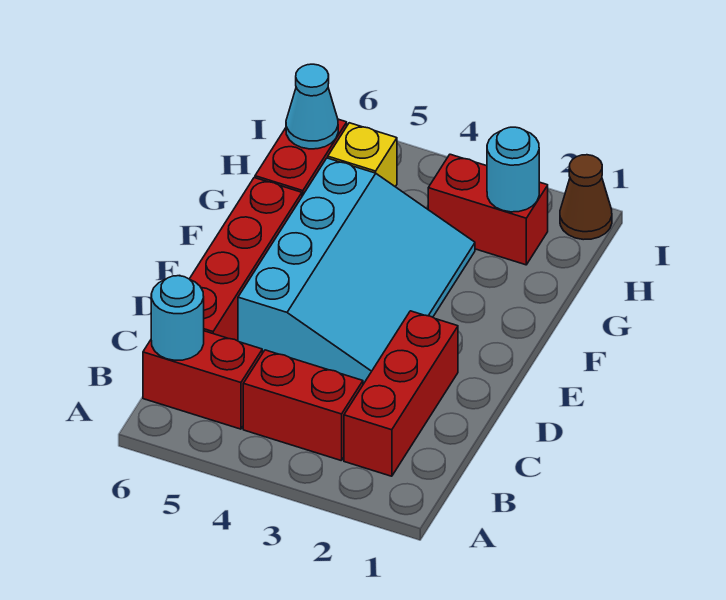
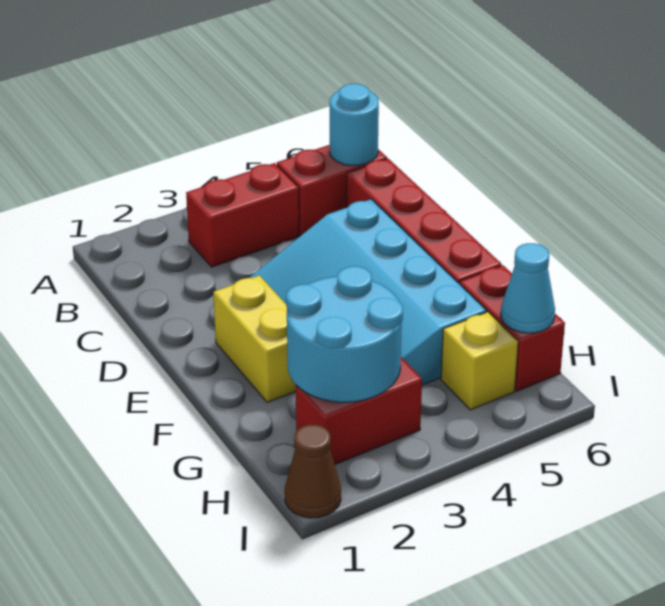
red brick B2:D2 level 1 -> none
none -> yellow brick E2:F2 level 1
cyan round brick H2 level 2 -> cyan round brick G2:H3 level 2

